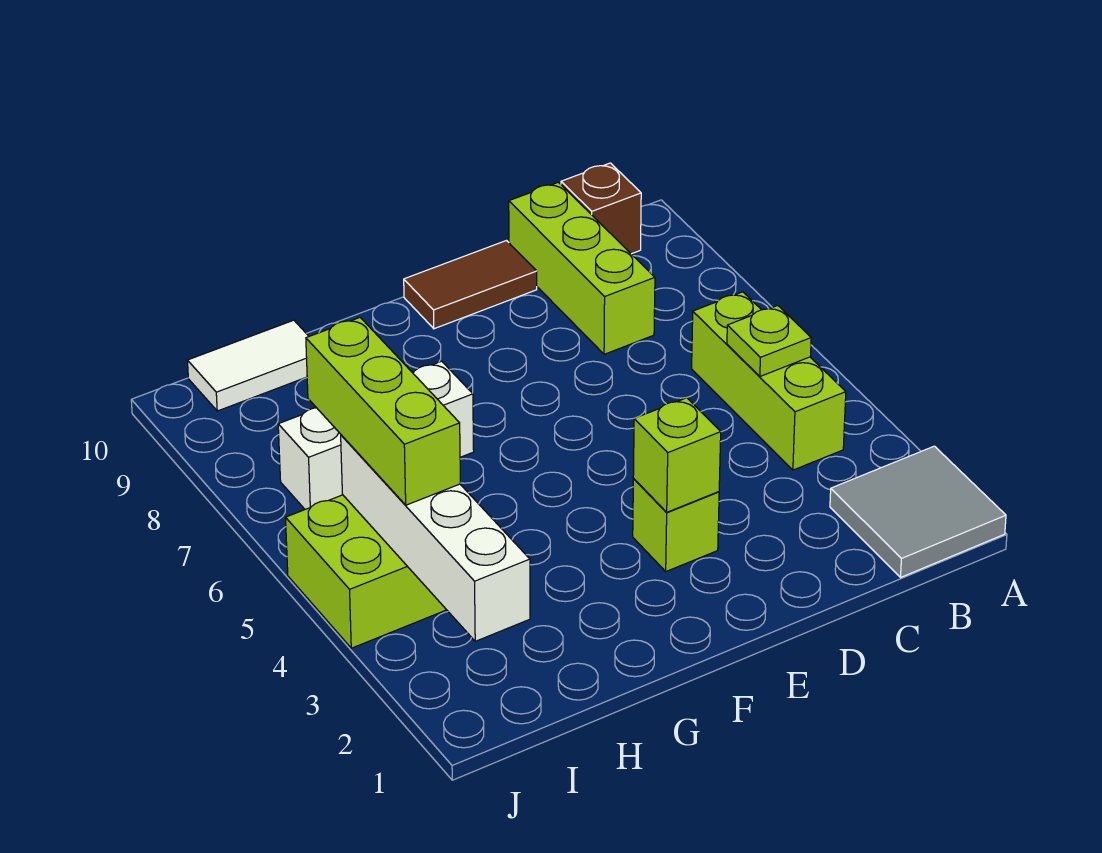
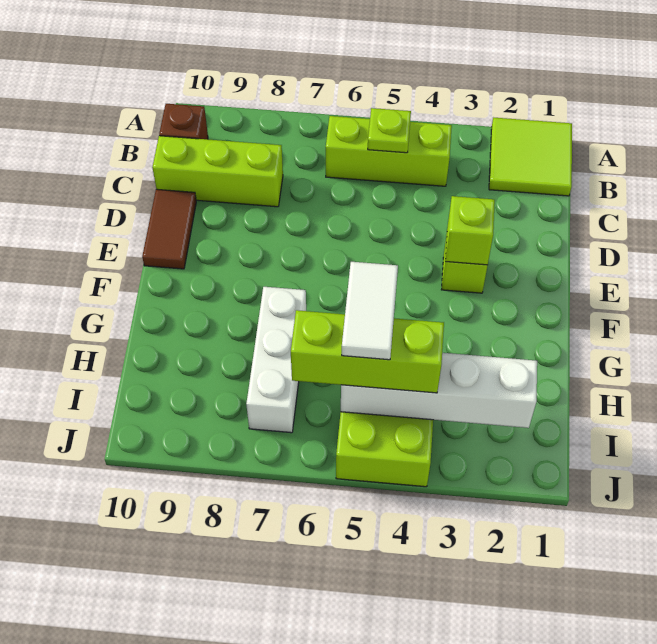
grey tile A1:B2 level 1 -> lime tile A1:B2 level 1
white tile H10:I10 level 1 -> white tile H5:I5 level 4

